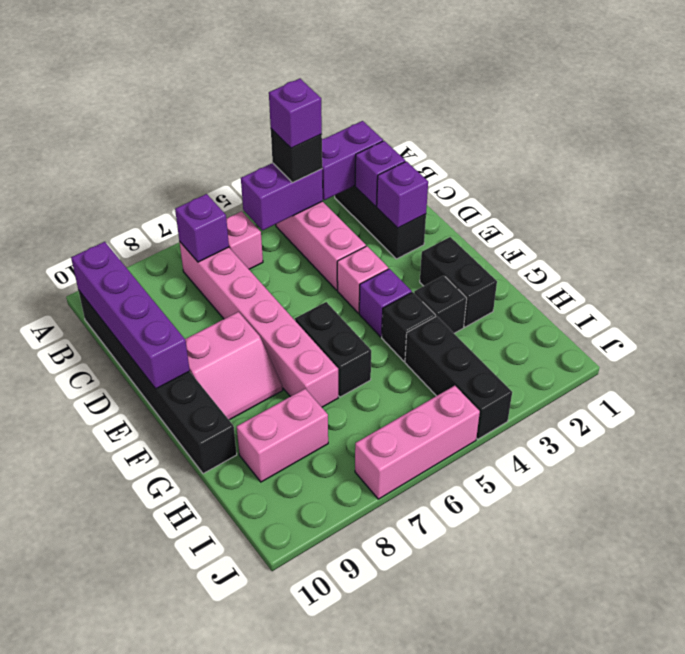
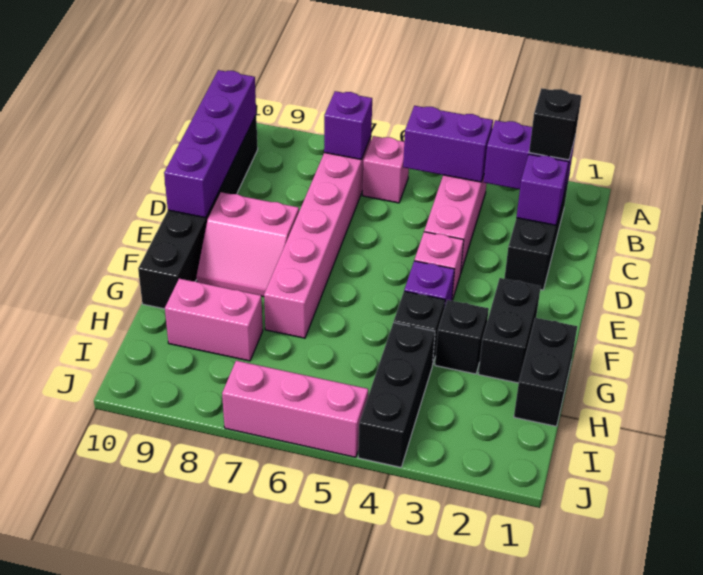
black brick B4 level 3 -> black brick B2 level 3
purple brick B4 level 4 -> none
purple brick D2 level 2 -> none
black brick F6:G6 level 1 -> black brick G1:H1 level 1

